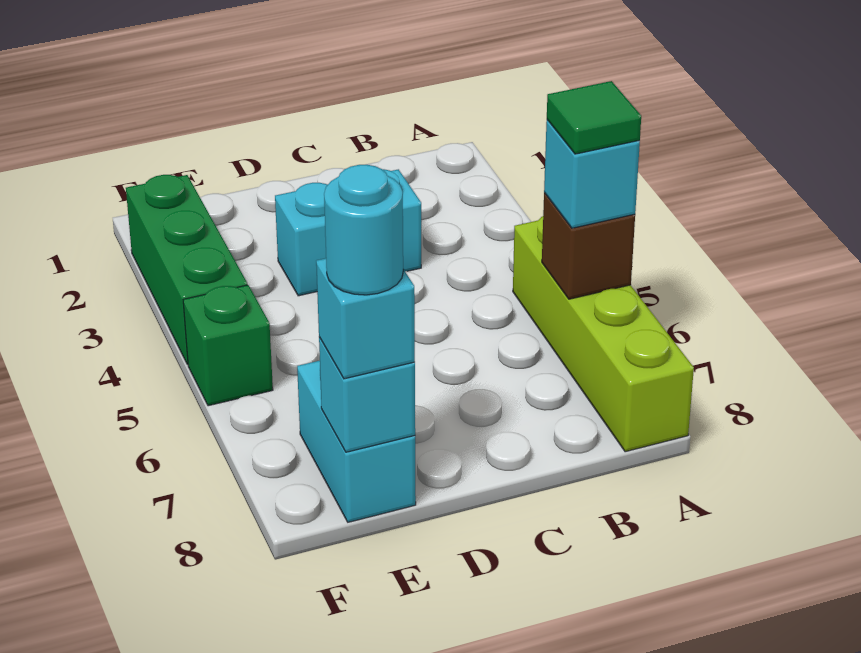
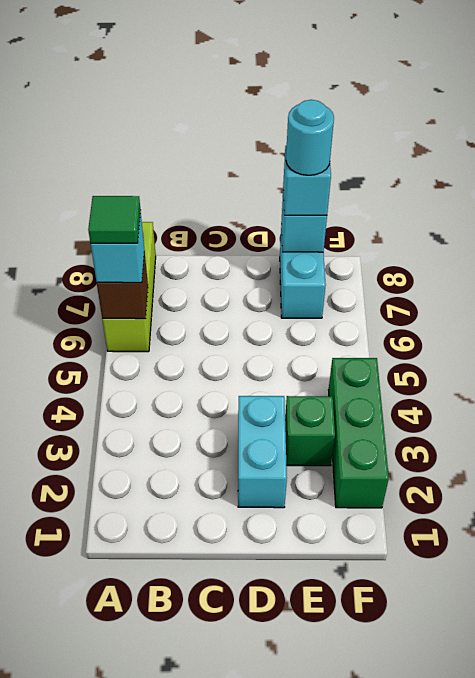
lime brick A5:A8 level 1 -> lime brick A6:A8 level 1
cyan brick C3:D3 level 1 -> cyan brick D2:D3 level 1
green brick F5 level 1 -> green brick E3 level 1

